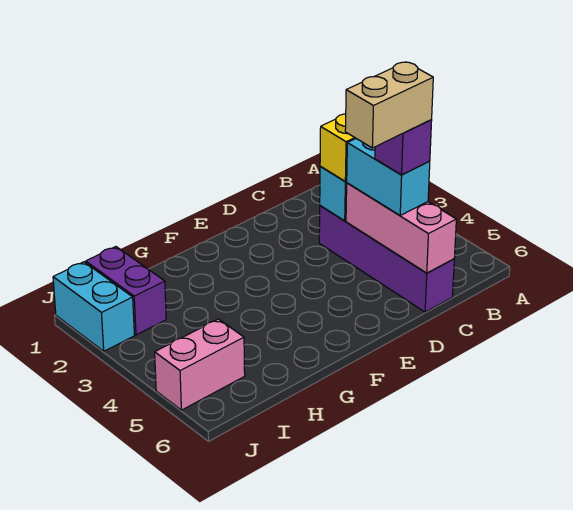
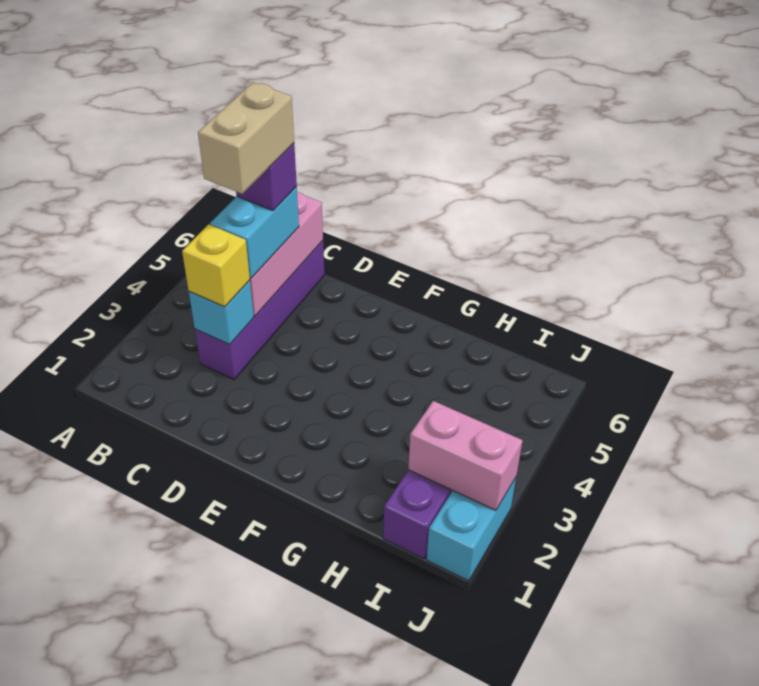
tan brick C5:D5 level 5 -> tan brick C4:C5 level 5
pink brick I5:J5 level 1 -> pink brick I2:J2 level 2

